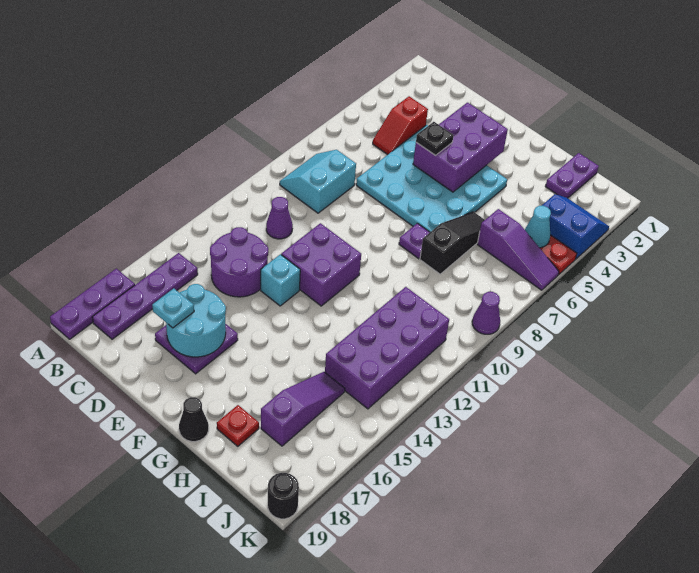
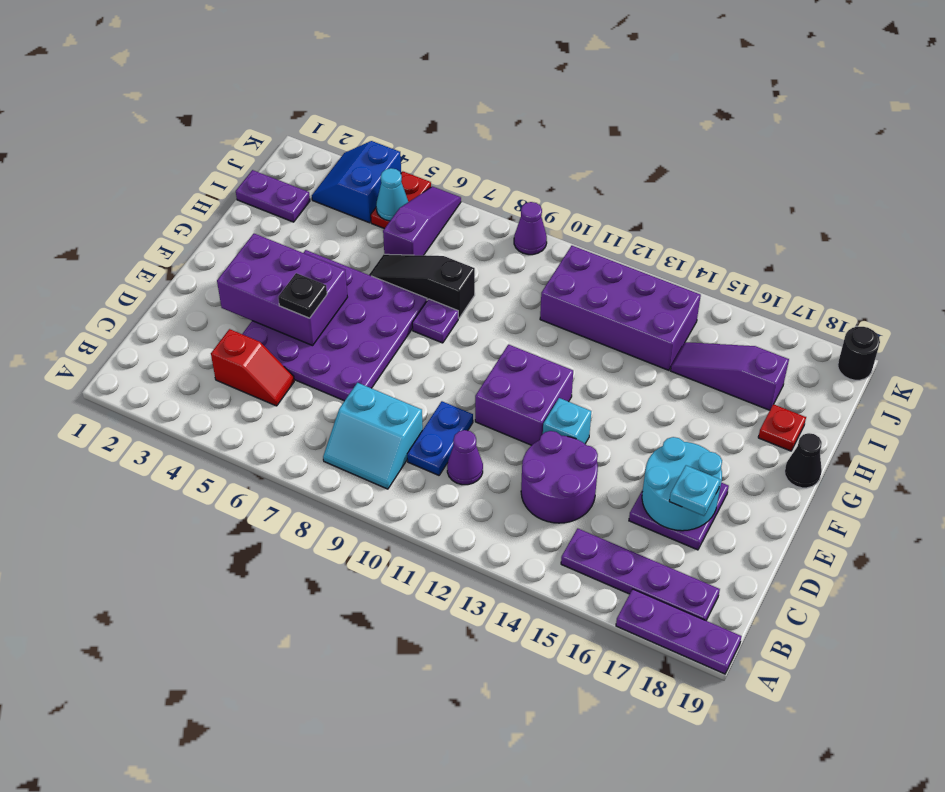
none -> blue plate C10:D10 level 1
cyan plate D4:G7 level 1 -> purple plate D4:G7 level 1

